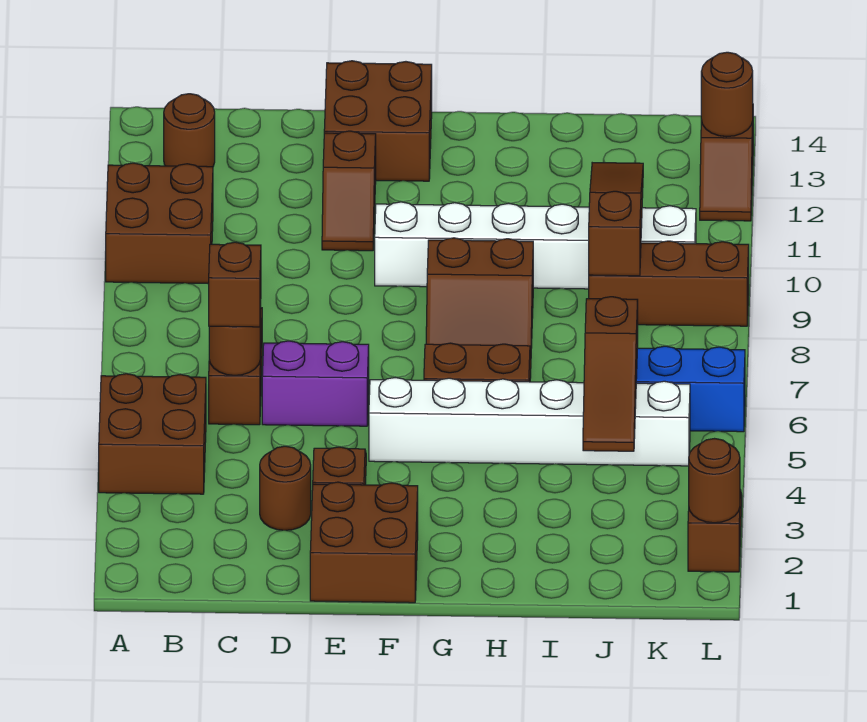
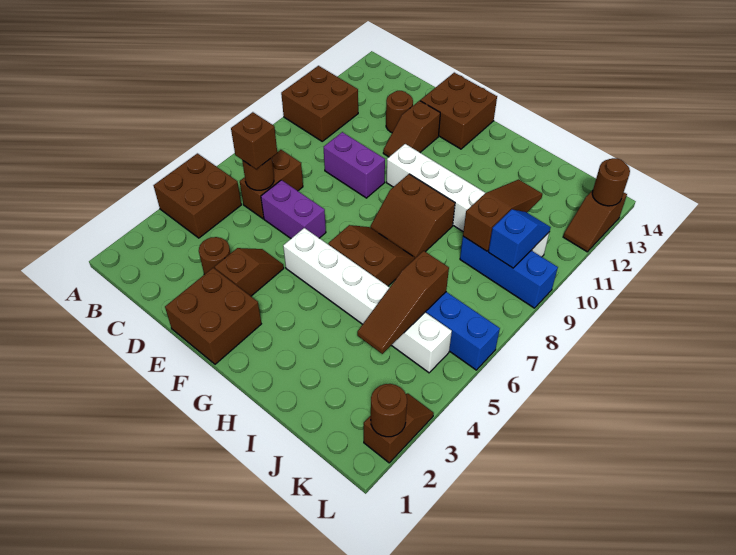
brown round brick B13 level 1 -> brown round brick D12 level 1
none -> purple brick D9:E9 level 1
brown brick J9:L9 level 1 -> blue brick J9:L9 level 1
none -> blue slope K9:K10 level 2 top 9

